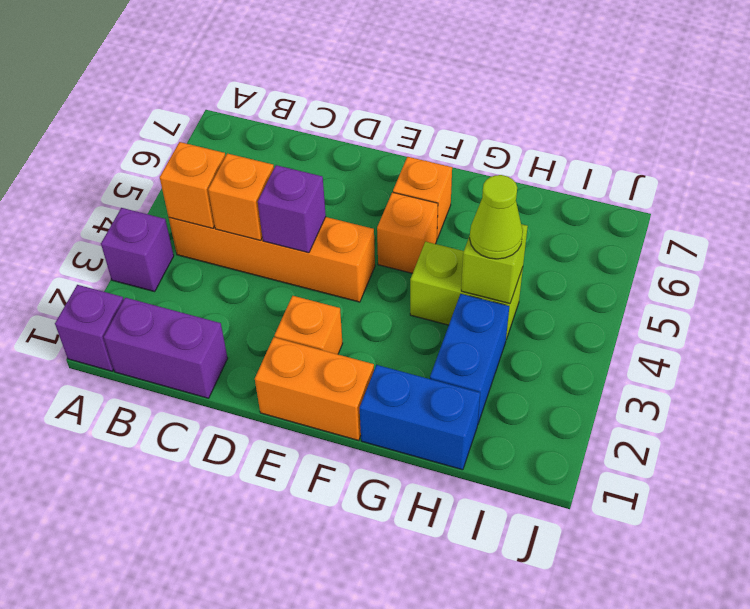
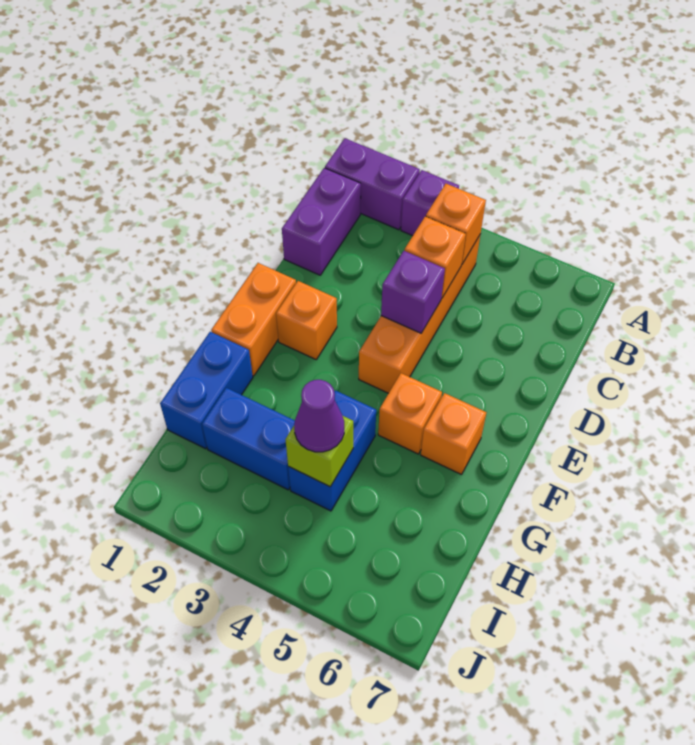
purple brick A1 level 1 -> purple brick A1:A2 level 1
lime brick G4:H4 level 1 -> blue brick G4:H4 level 1
lime cone H4 level 3 -> purple cone H4 level 3

